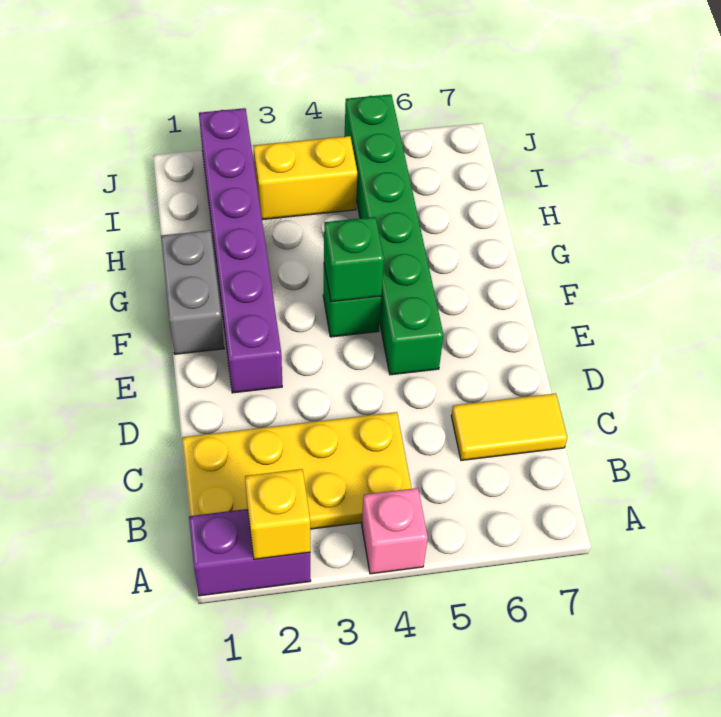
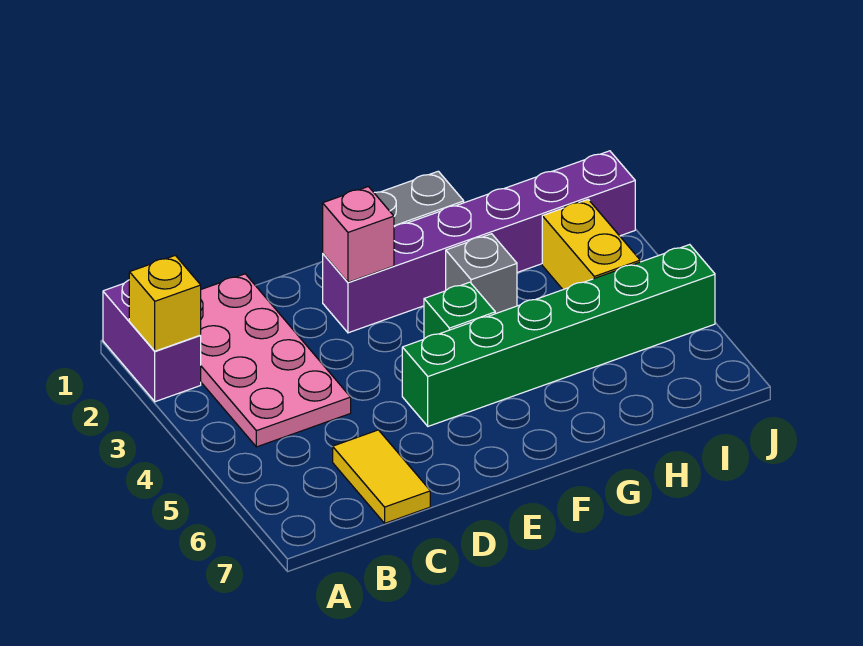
pink brick A4 level 1 -> pink brick E2 level 2
yellow plate B1:C4 level 1 -> pink plate B1:C4 level 1
green brick F4 level 2 -> none
none -> grey brick G3 level 1

